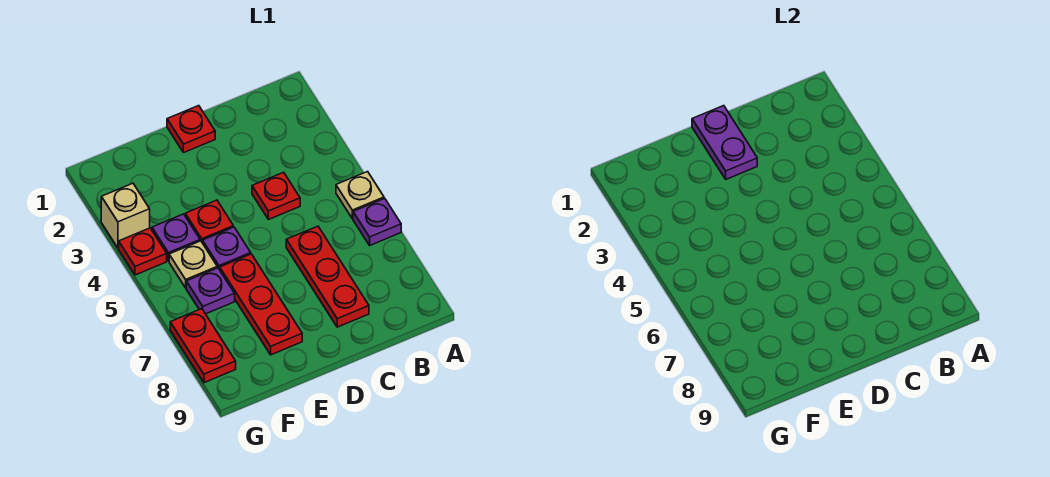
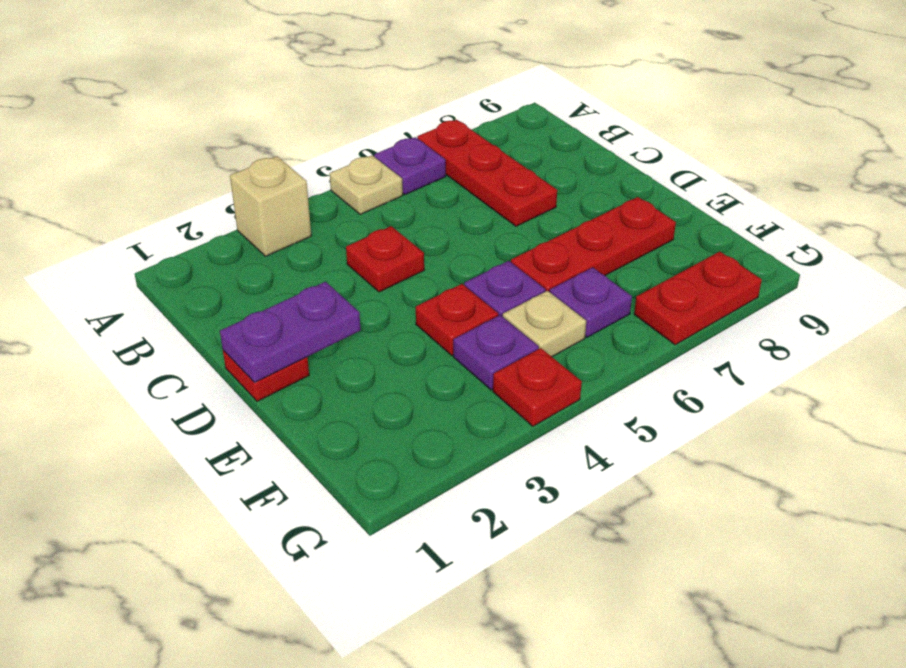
red plate C6:C8 level 1 -> red plate A7:C7 level 1
tan brick G3 level 1 -> tan brick A3 level 1

